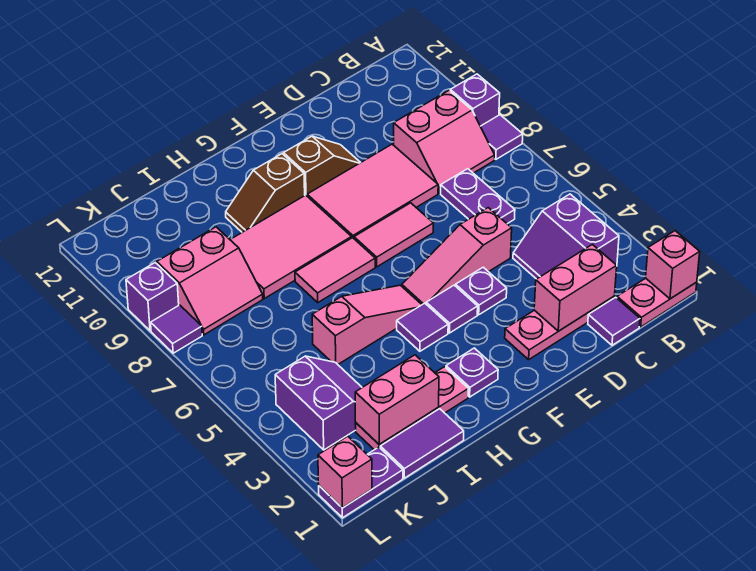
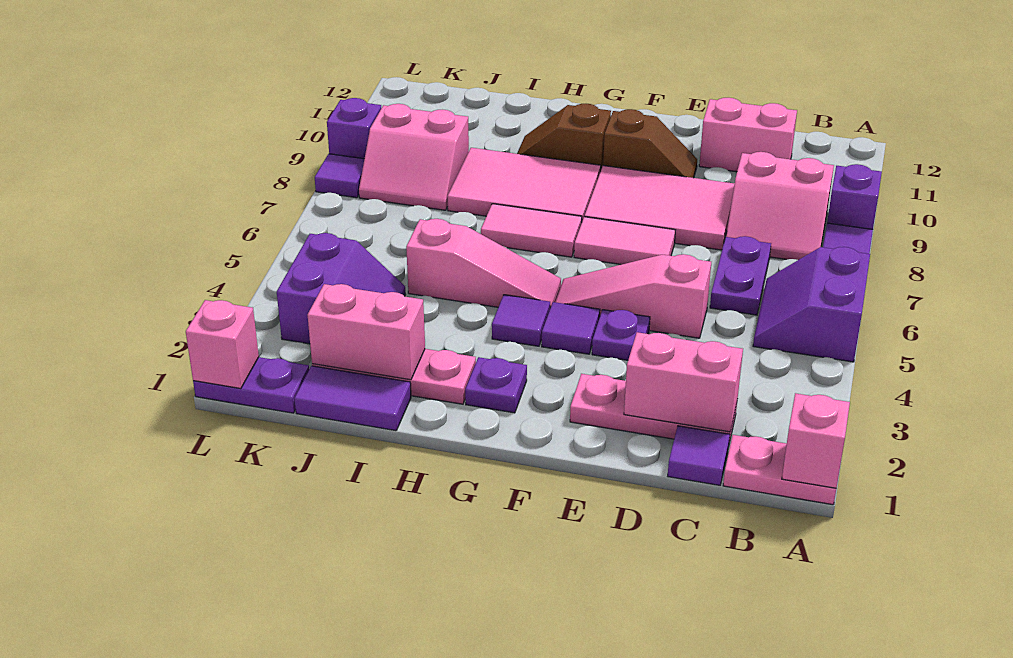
purple slope B3:C4 level 1 top B -> purple slope A5:B6 level 1 top A
none -> pink brick C11:D11 level 1

